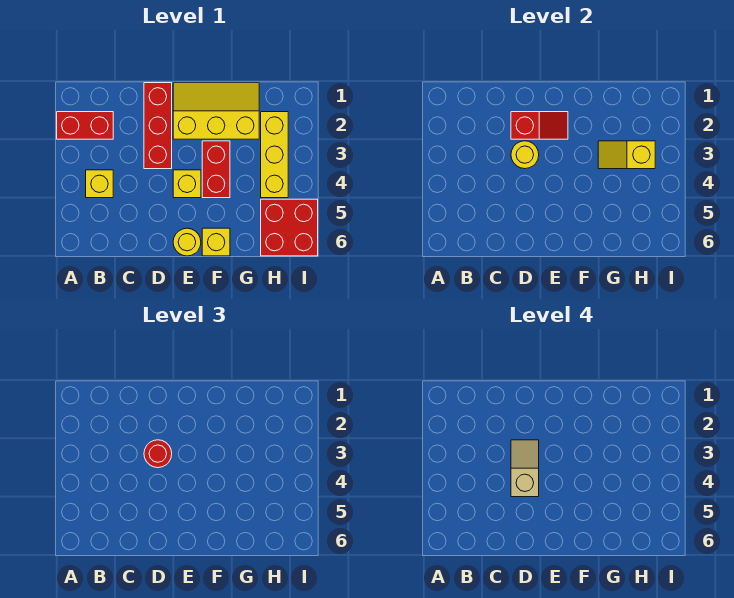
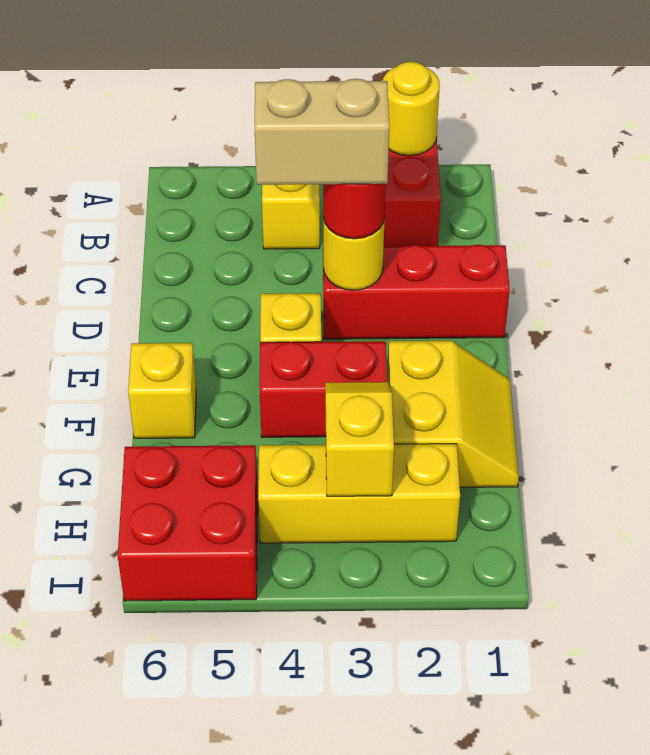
red slope D2:E2 level 2 top D -> none
tan slope D3:D4 level 4 top 4 -> tan brick D3:D4 level 4
yellow slope E1:G2 level 1 top 2 -> yellow slope F1:G2 level 1 top 2
yellow round brick E6 level 1 -> yellow round brick A2 level 2

